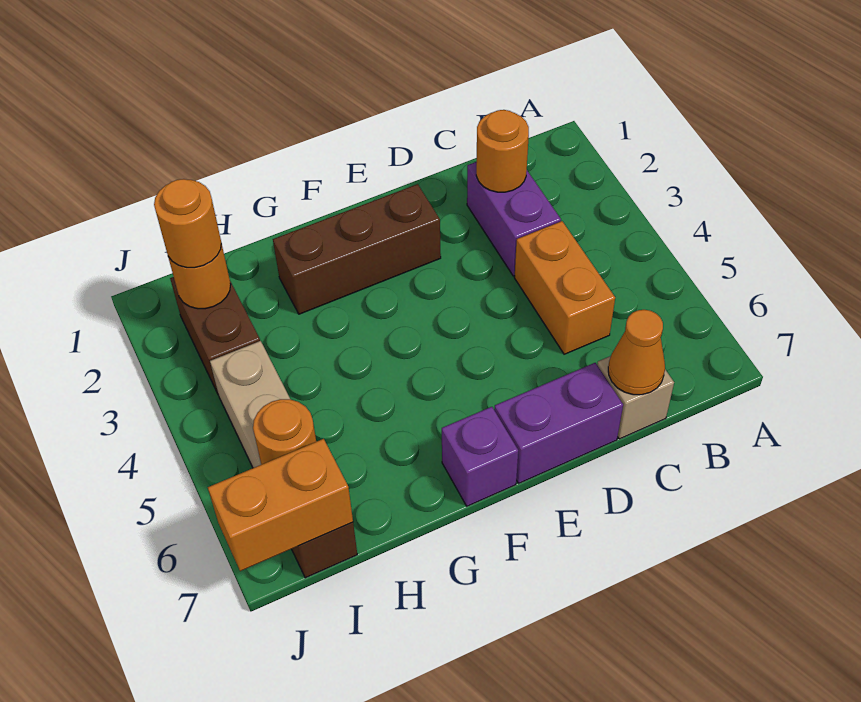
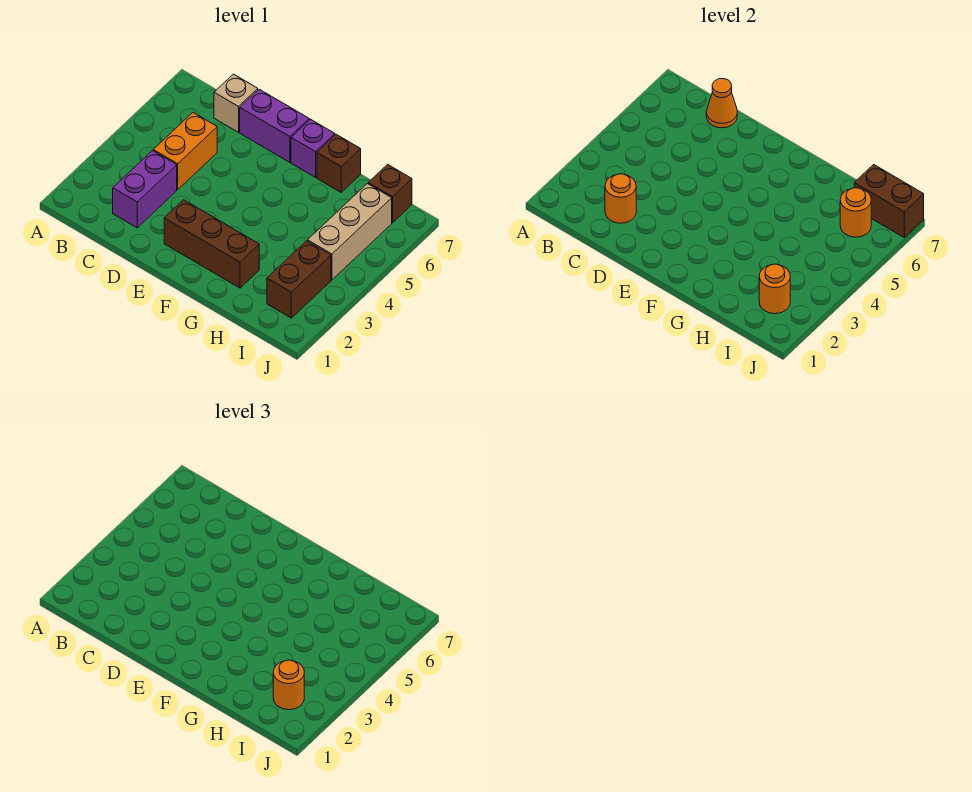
none -> brown brick G7 level 1
orange brick I7:J7 level 2 -> brown brick I7:J7 level 2

